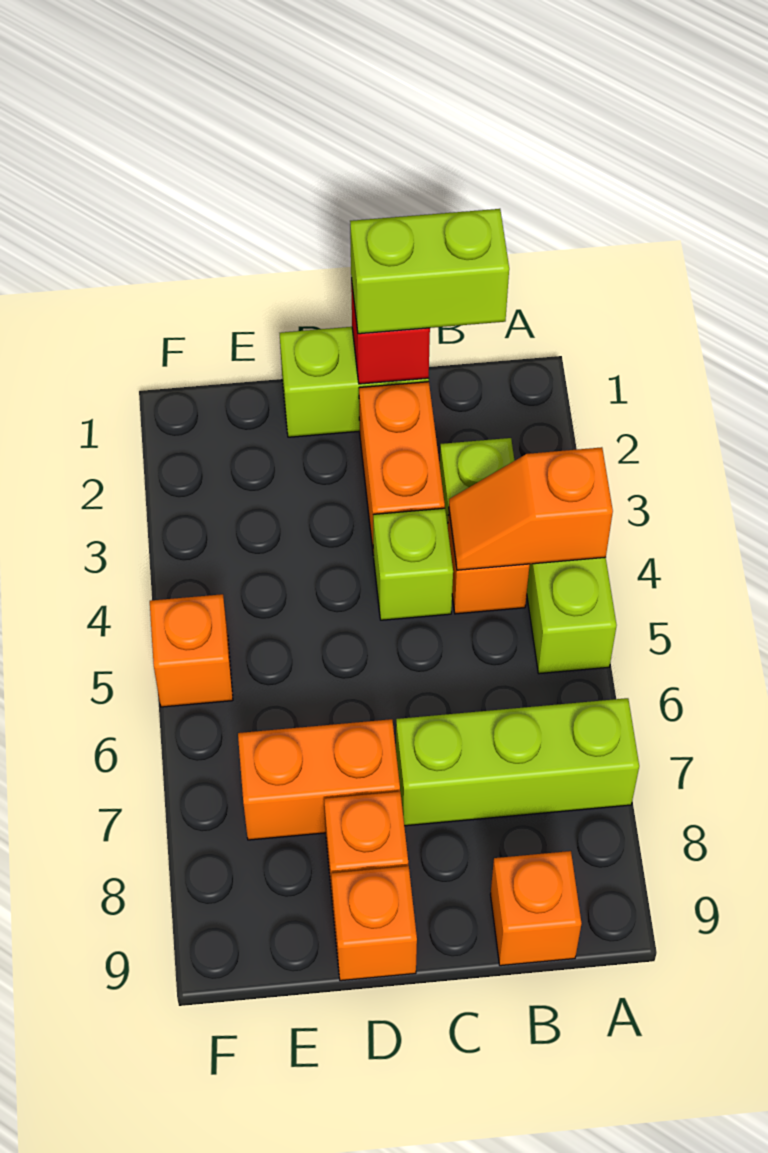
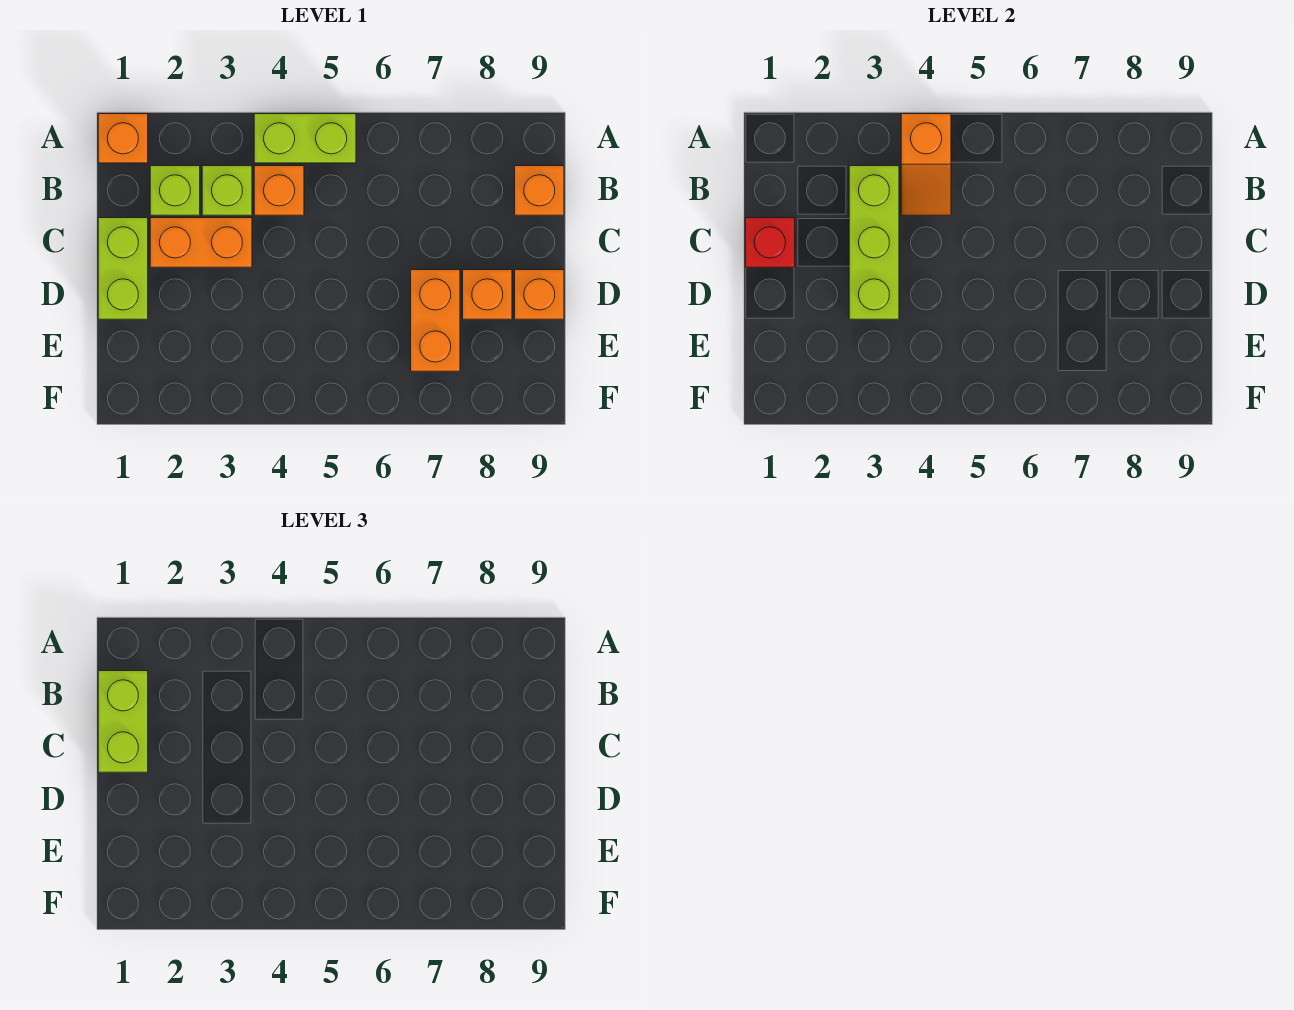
lime brick A7:C7 level 1 -> lime brick B3:D3 level 2
lime brick C4 level 1 -> lime brick B2 level 1
orange brick F5 level 1 -> orange brick A1 level 1

